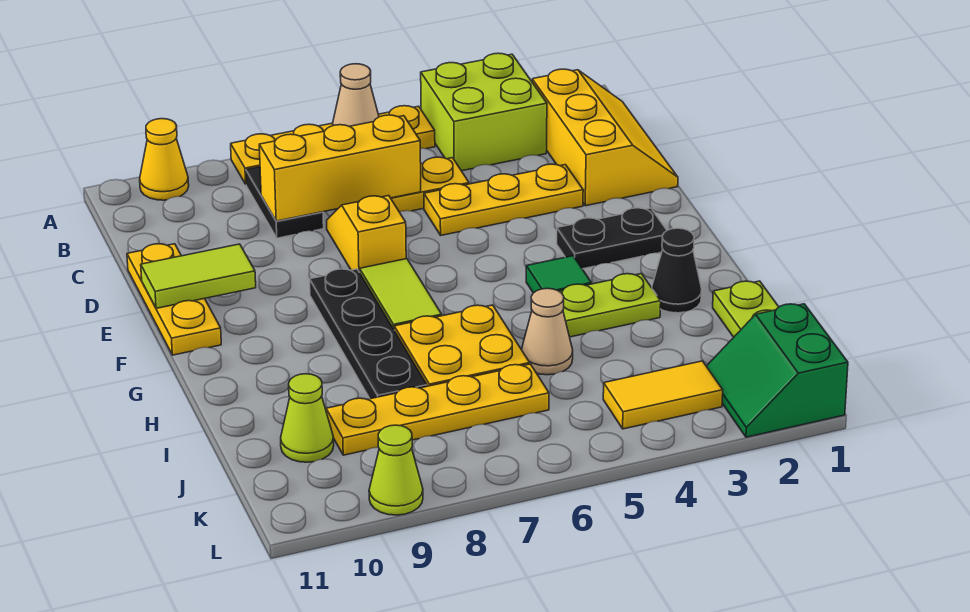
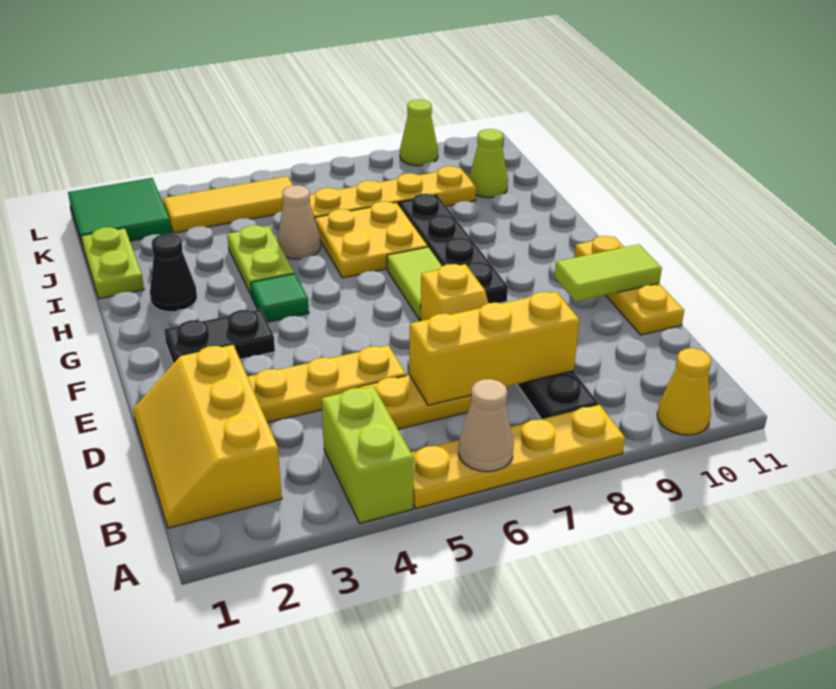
lime brick A3:B4 level 1 -> lime brick A4:B4 level 1
lime plate H3:H4 level 1 -> lime plate H4:I4 level 1
green slope K1:L2 level 1 top 1 -> green tile K1:L2 level 1
yellow tile K3:K4 level 1 -> yellow tile K3:K5 level 1

